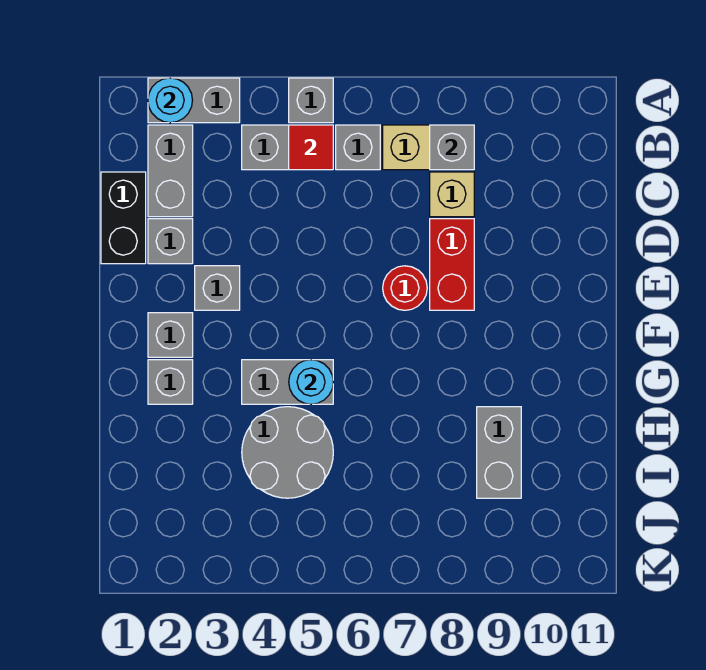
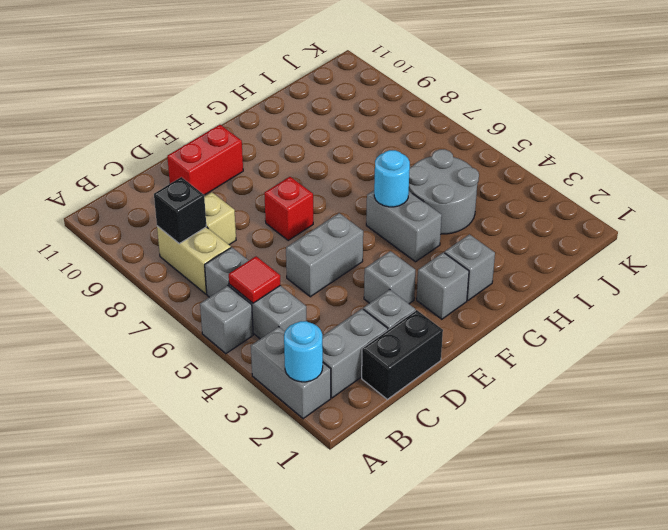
grey brick B8 level 2 -> black brick B8 level 2
red brick D8:E8 level 1 -> red brick D10:E10 level 1
red round brick E7 level 1 -> red brick E7 level 1
grey brick H9:I9 level 1 -> grey brick D5:E5 level 1

